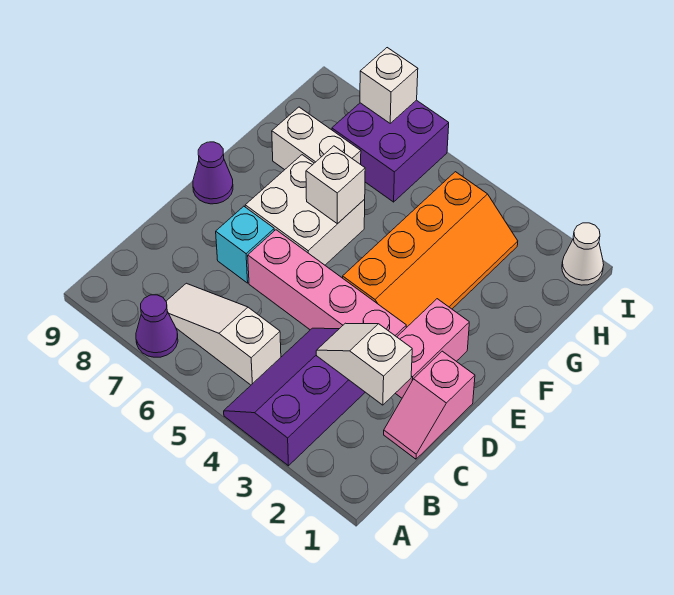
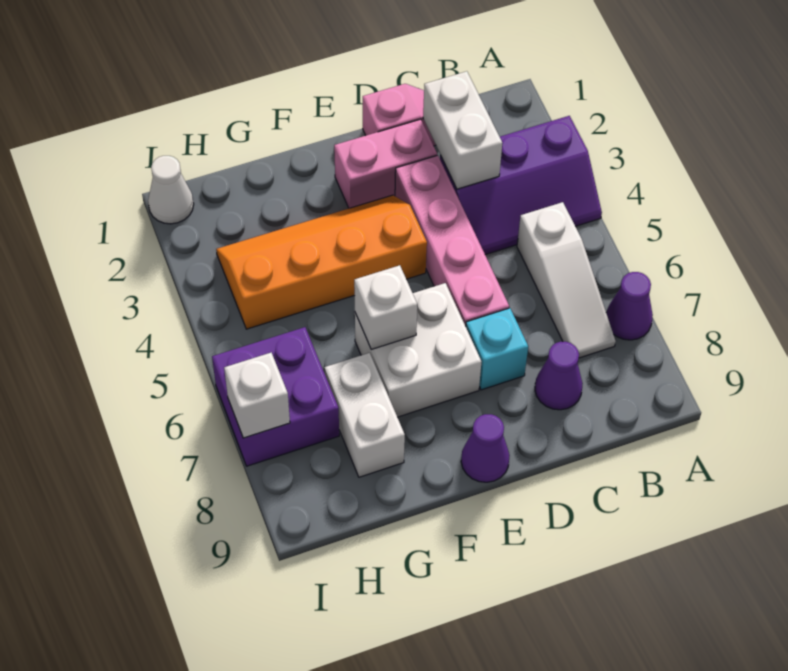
white slope C2:C3 level 2 top 2 -> white brick C2:C3 level 2
none -> purple cone C8 level 1

